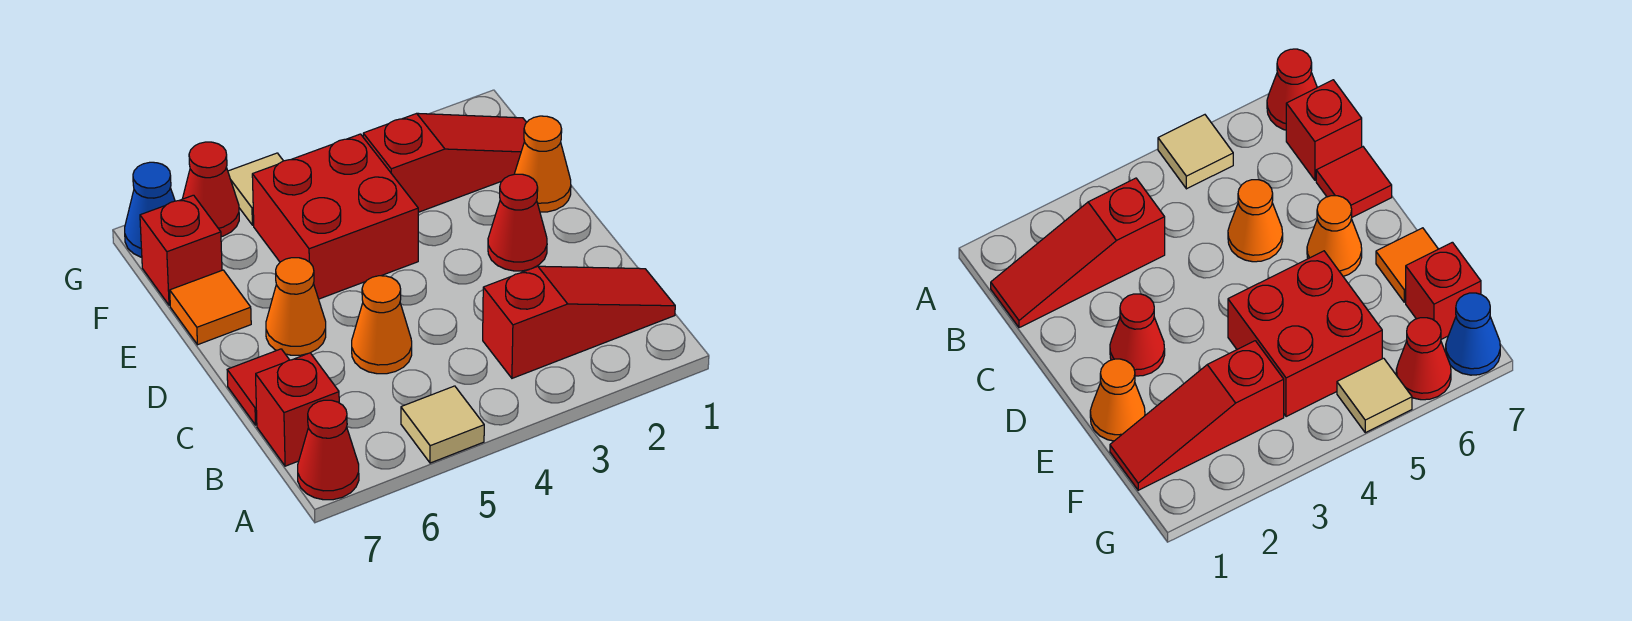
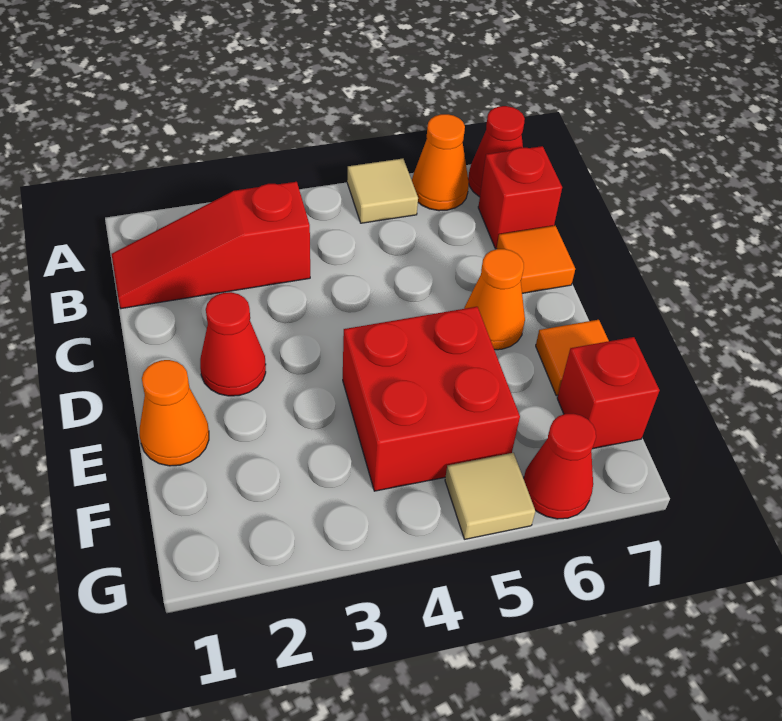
orange cone C5 level 1 -> orange cone A6 level 1
red tile C7 level 1 -> orange tile C7 level 1
red slope F1:F3 level 1 top 3 -> none
blue cone G7 level 1 -> none

